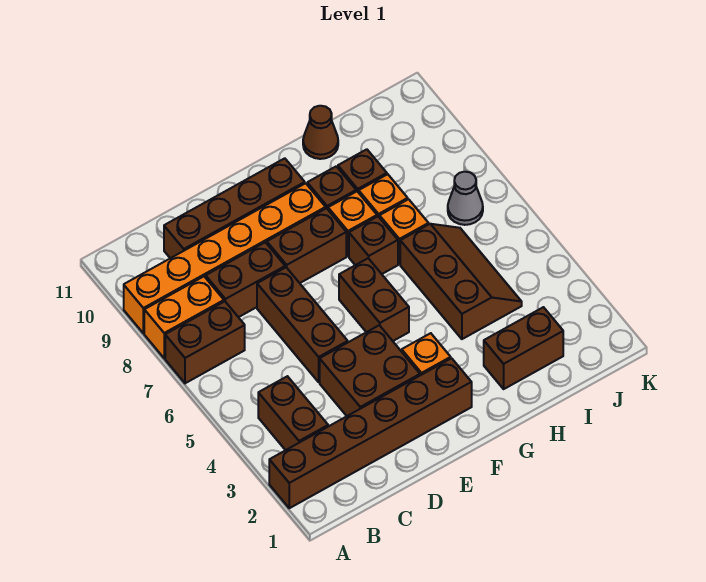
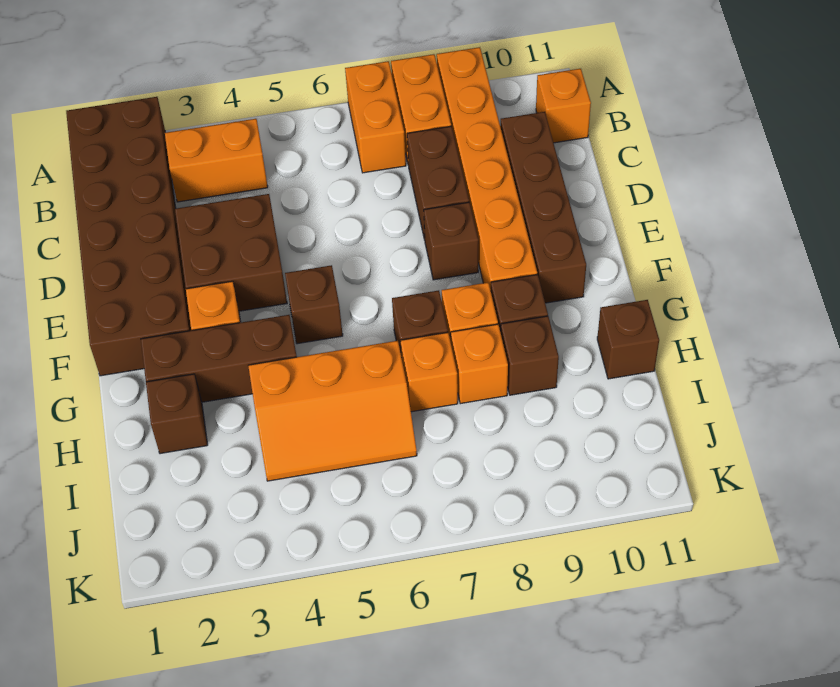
brown brick A2:F2 level 1 -> brown brick A1:F2 level 1
brown brick A7:B7 level 1 -> orange brick A7:B7 level 1
brown brick B3:B4 level 1 -> orange brick B3:B4 level 1
none -> orange brick B11 level 1
brown brick D5:D7 level 1 -> brown brick G2:G4 level 1
brown brick E8:F8 level 1 -> brown brick E8 level 1
brown brick F5:F6 level 1 -> brown brick F5 level 1
brown brick H2:I2 level 1 -> brown brick H2 level 1
brown slope H4:I6 level 1 top H -> orange slope H4:I6 level 1 top H
brown cone H11 level 1 -> brown brick H11 level 1
grey cone J7 level 1 -> none

